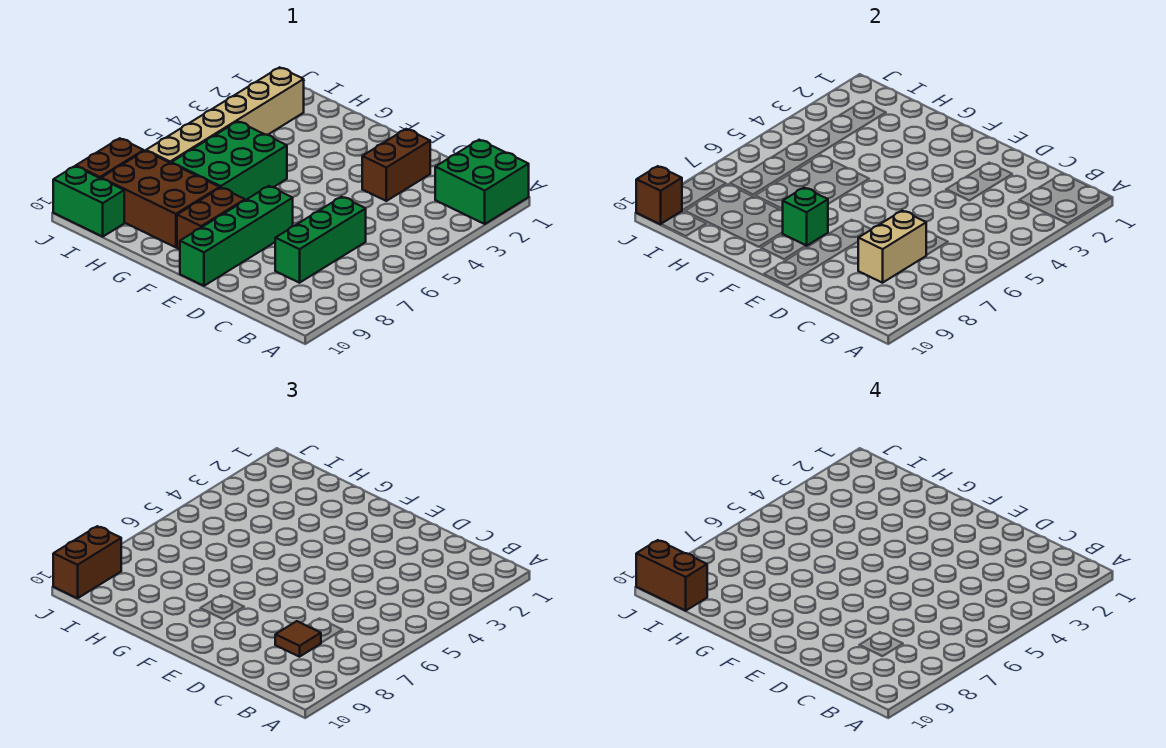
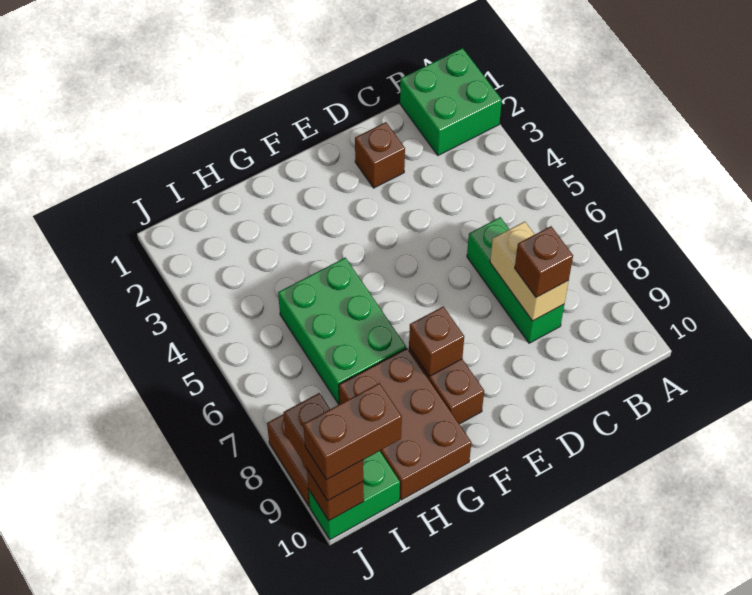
brown tile C8 level 3 -> brown brick C8 level 3
brown brick D2:D3 level 1 -> brown brick D2 level 1
green brick E7:E10 level 1 -> none
green brick F8 level 2 -> brown brick F8 level 2
brown brick G8:I9 level 1 -> brown brick G8:H10 level 1
tan brick I2:I7 level 1 -> none

